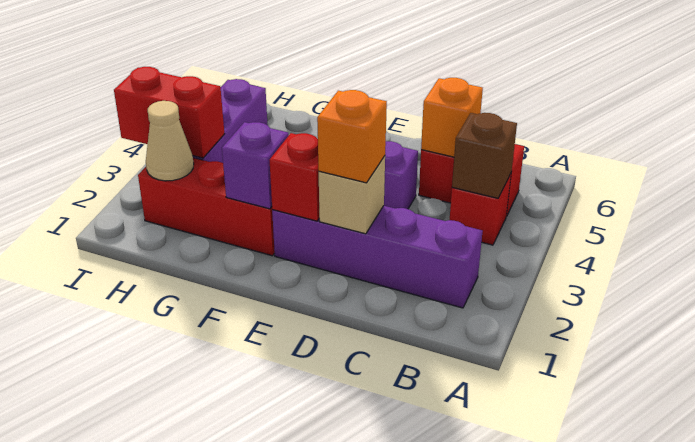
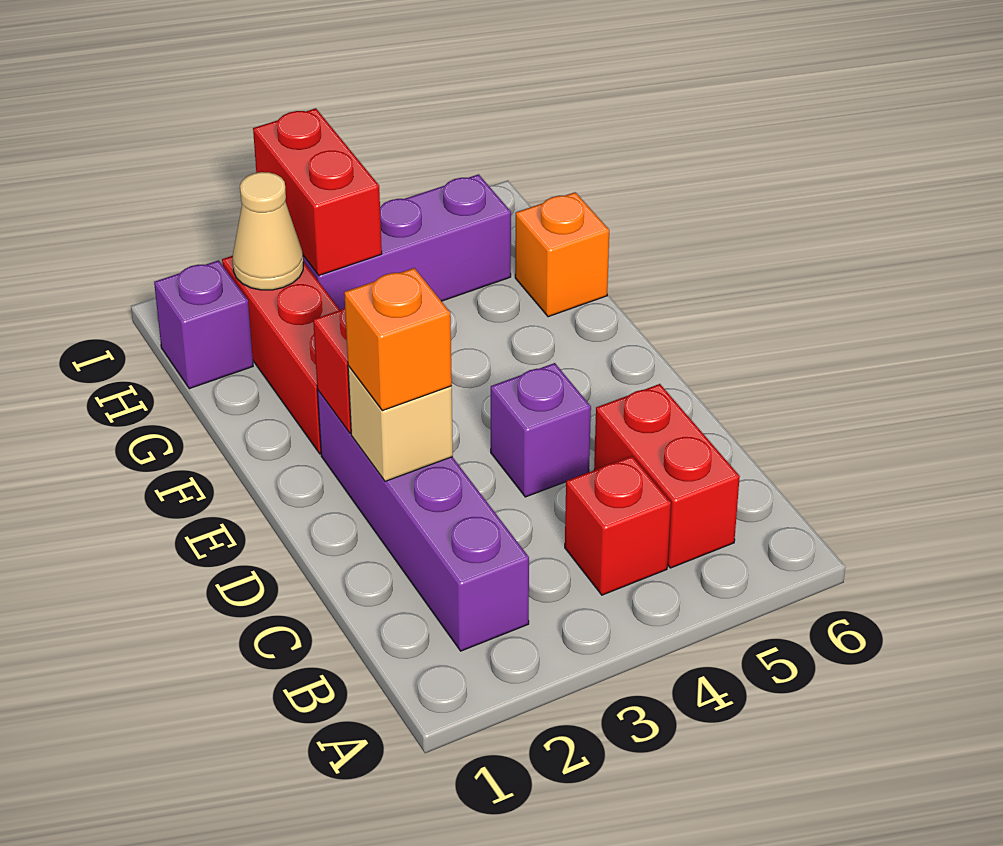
brown brick B4 level 2 -> none
orange brick C5 level 2 -> orange brick G6 level 1
purple brick F2 level 2 -> purple brick H1 level 1

